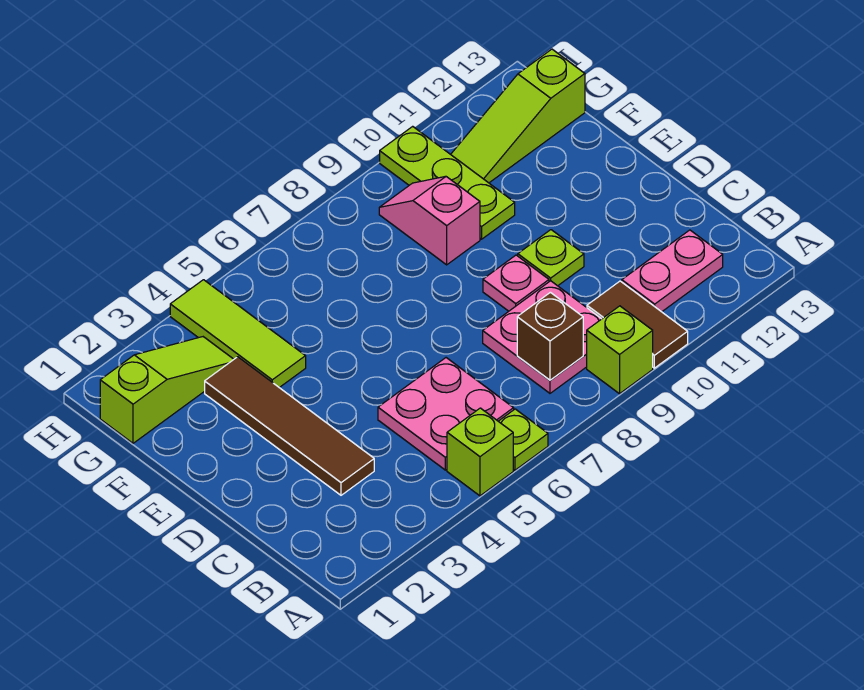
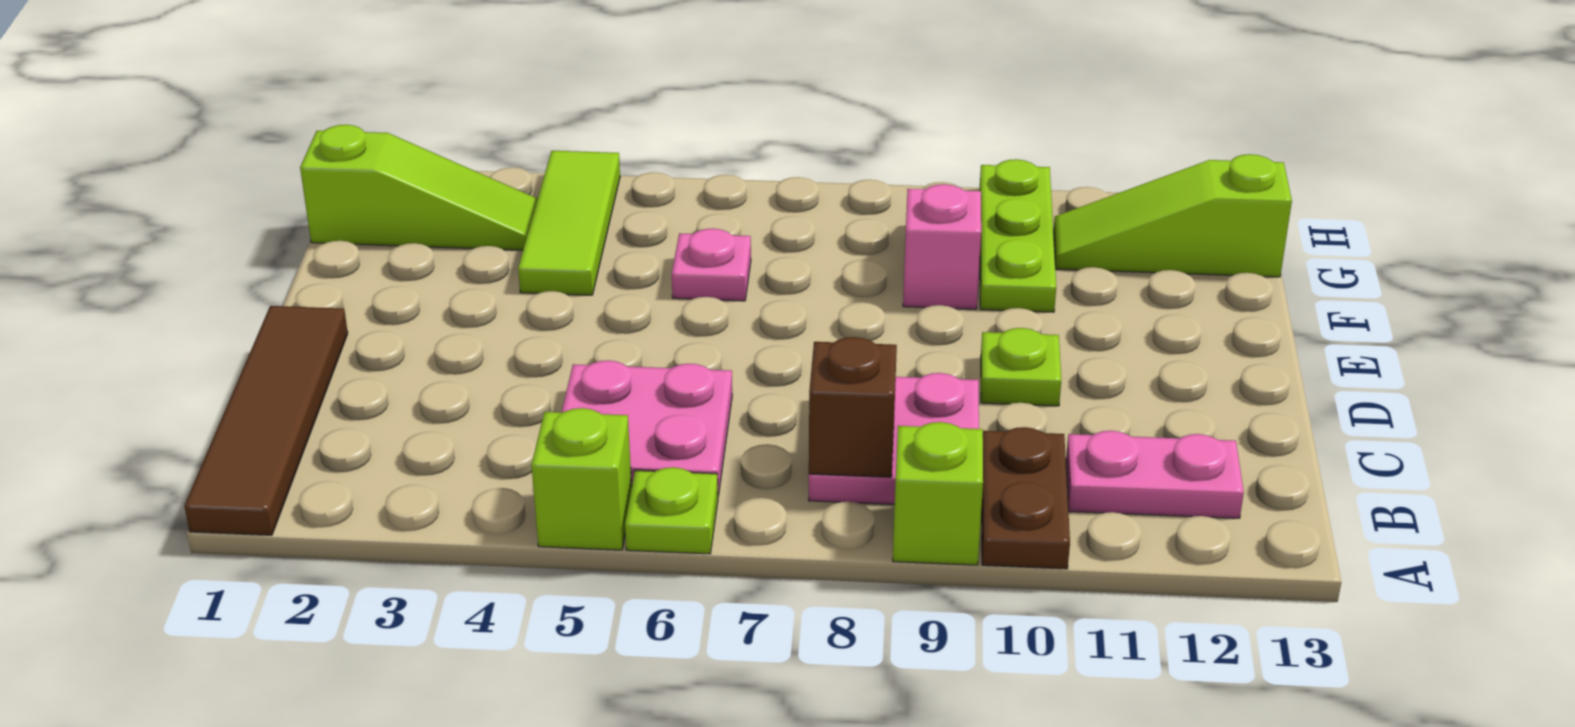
brown tile A10:B10 level 1 -> brown plate A10:B10 level 1
brown tile C3:F3 level 1 -> brown tile A1:D1 level 1
pink plate D9 level 1 -> pink plate F6 level 1

